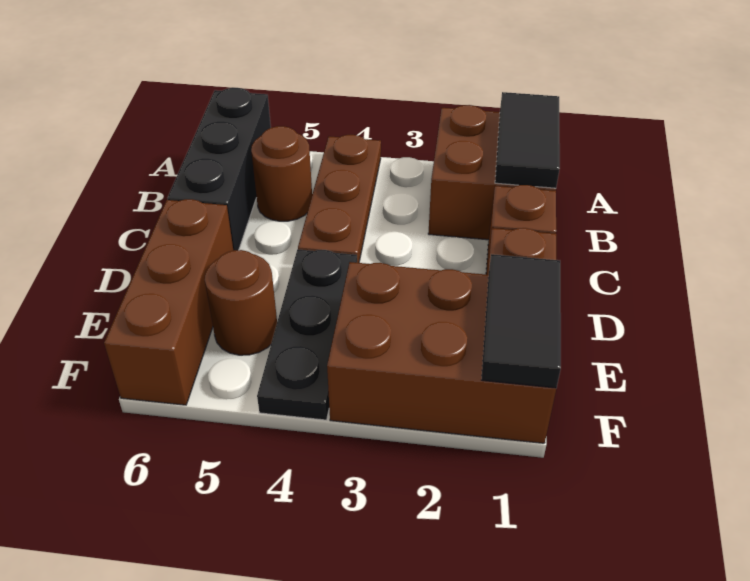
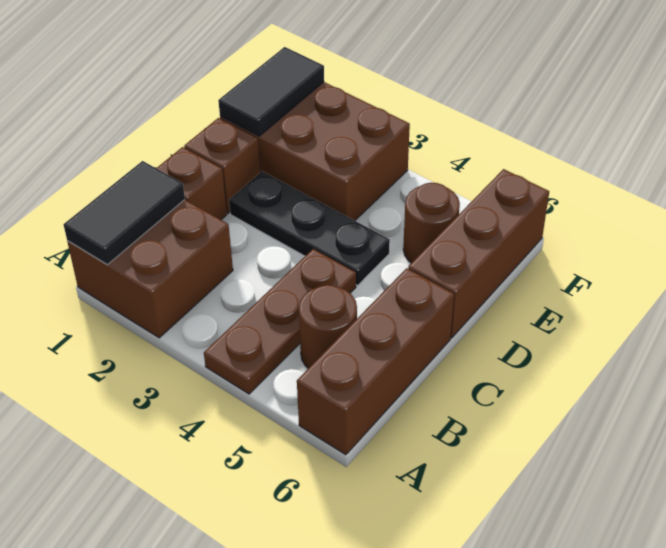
black brick A6:C6 level 1 -> brown brick A6:C6 level 1
black plate D4:F4 level 1 -> black plate D2:D4 level 1

